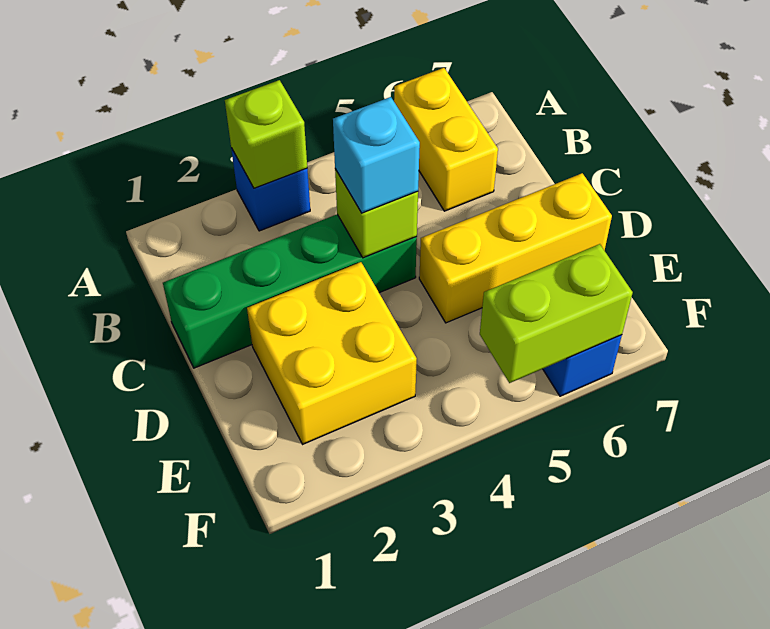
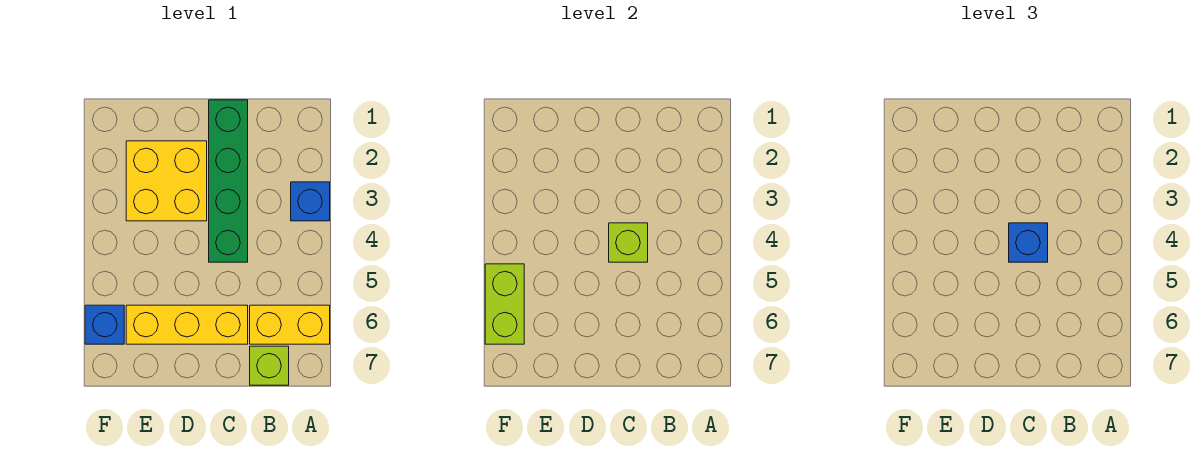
lime brick A3 level 2 -> lime brick B7 level 1
cyan brick C4 level 3 -> blue brick C4 level 3
yellow brick D5:D7 level 1 -> yellow brick C6:E6 level 1

